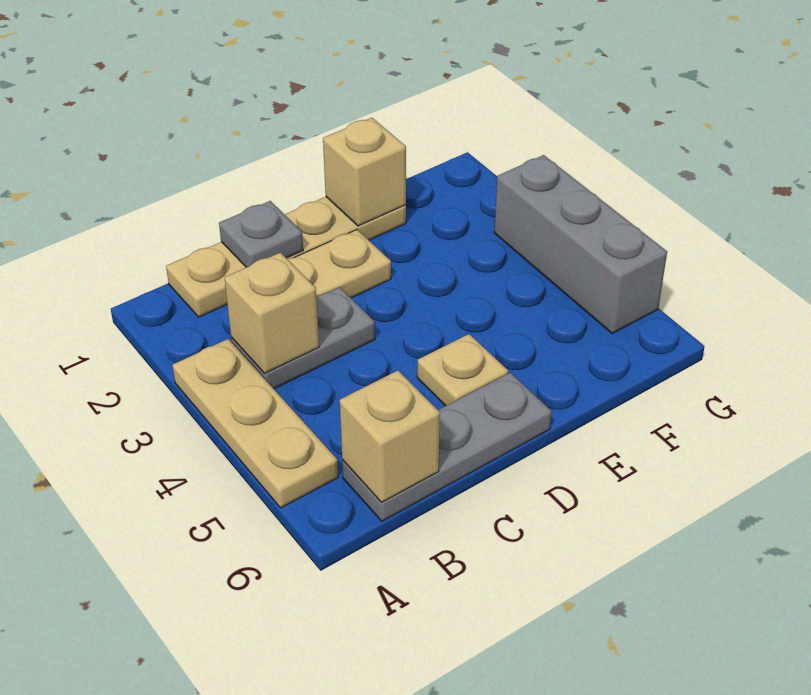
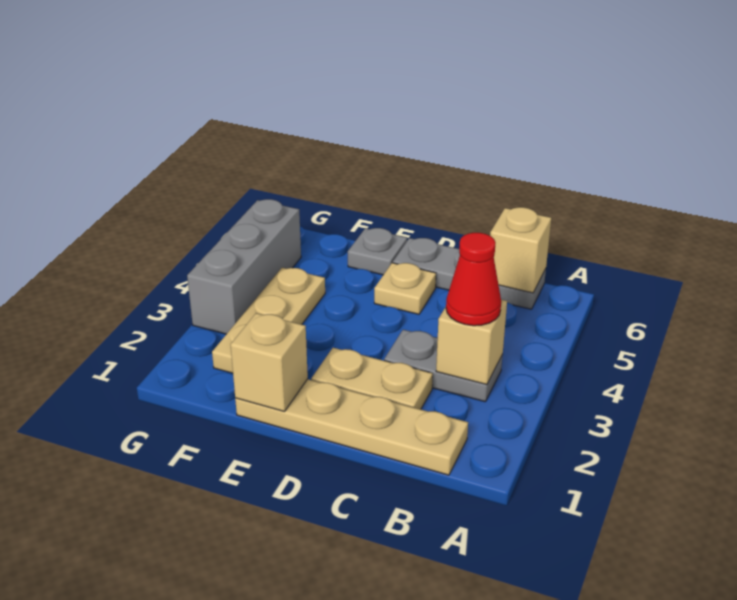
tan plate A3:A5 level 1 -> tan plate F2:F4 level 1
none -> red cone B3 level 3
grey plate C1 level 2 -> grey plate E6 level 1

